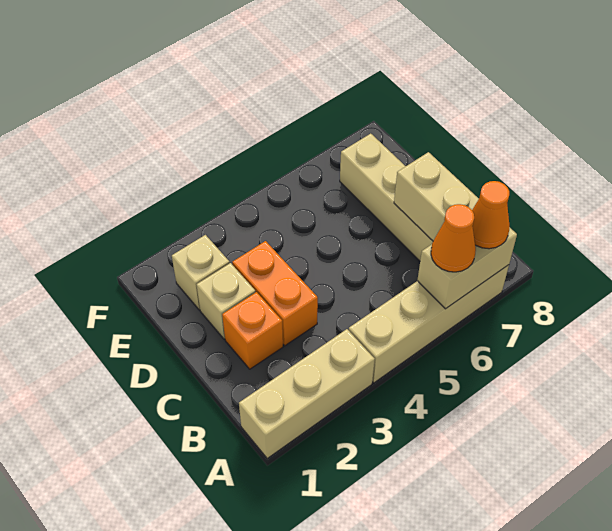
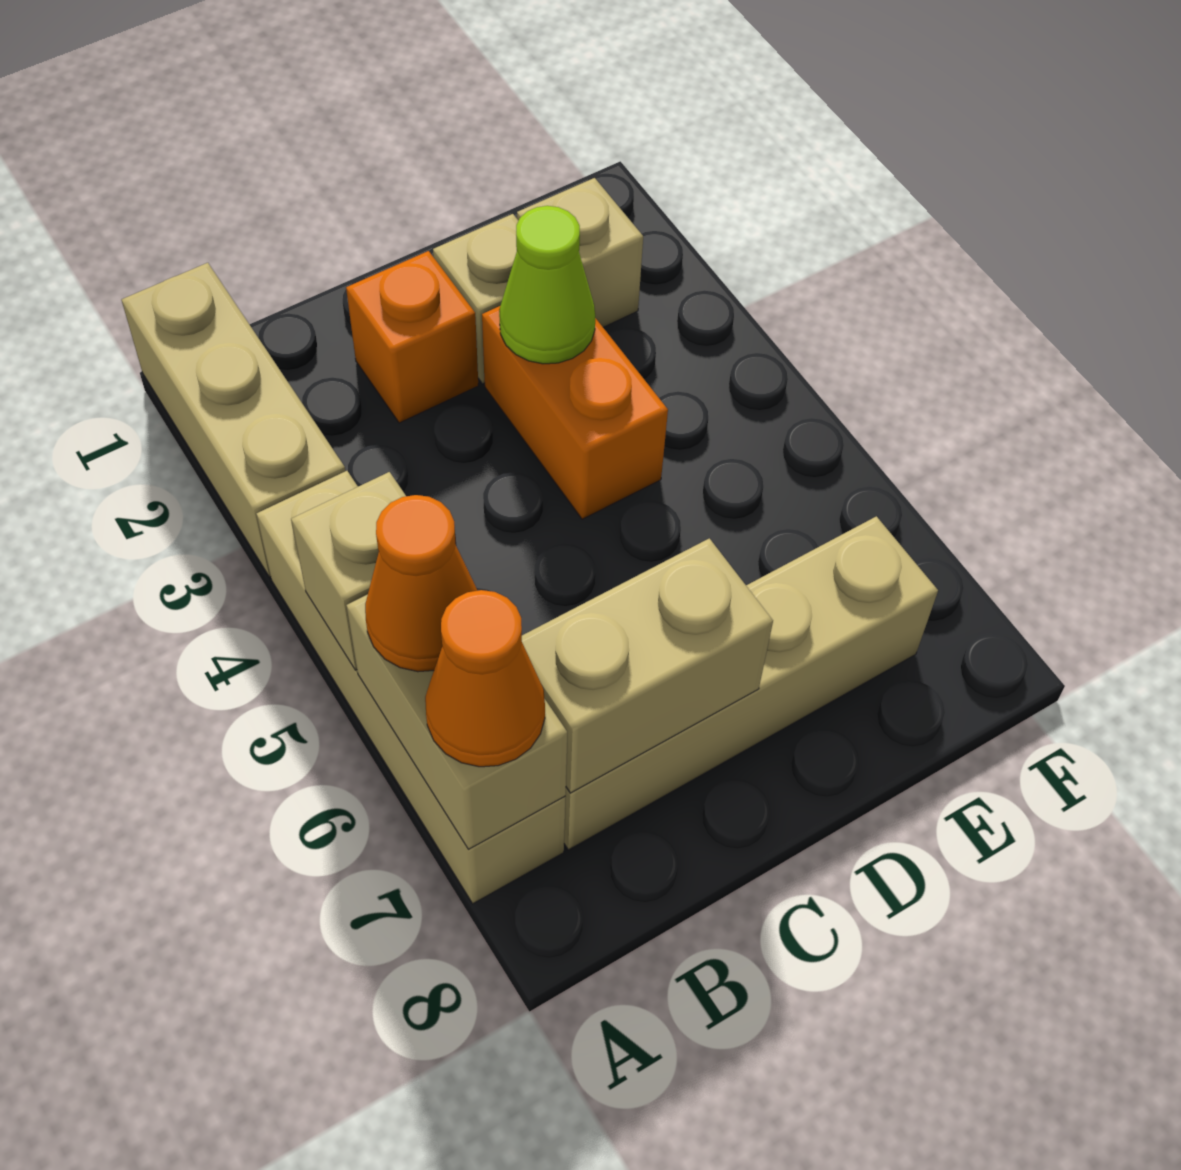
none -> tan brick A5 level 2
orange brick C3:D3 level 1 -> orange brick D3:D4 level 1
none -> lime cone D3 level 2

